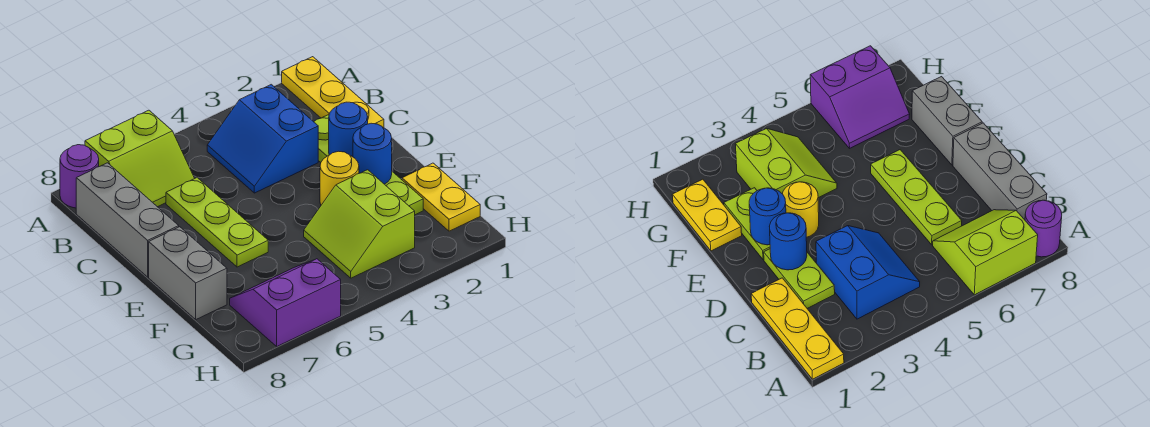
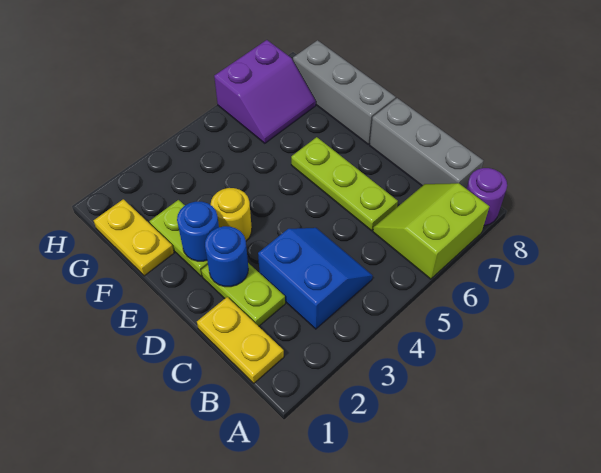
yellow plate A1:C1 level 1 -> yellow plate B1:C1 level 1
grey brick E8:F8 level 1 -> grey brick E8:G8 level 1
lime slope F3:G4 level 1 top 3 -> none

